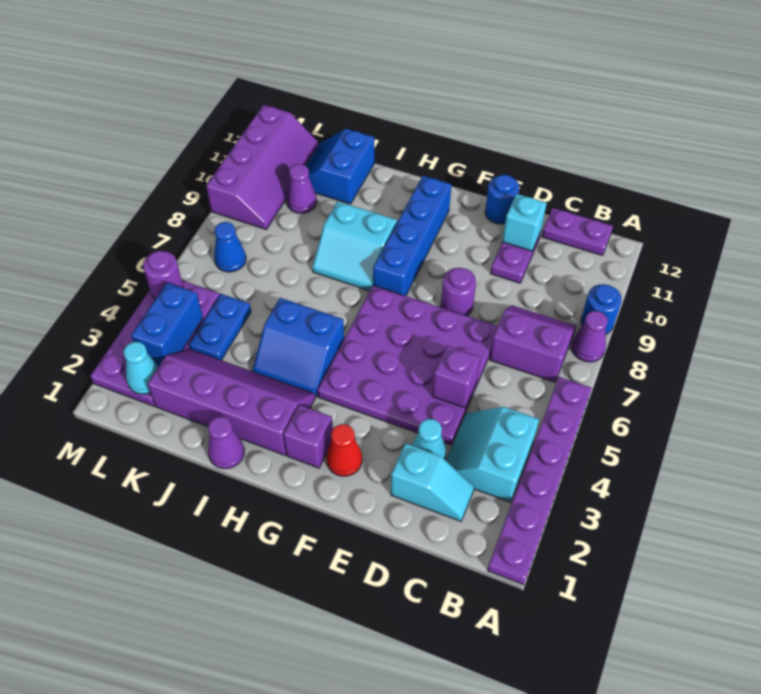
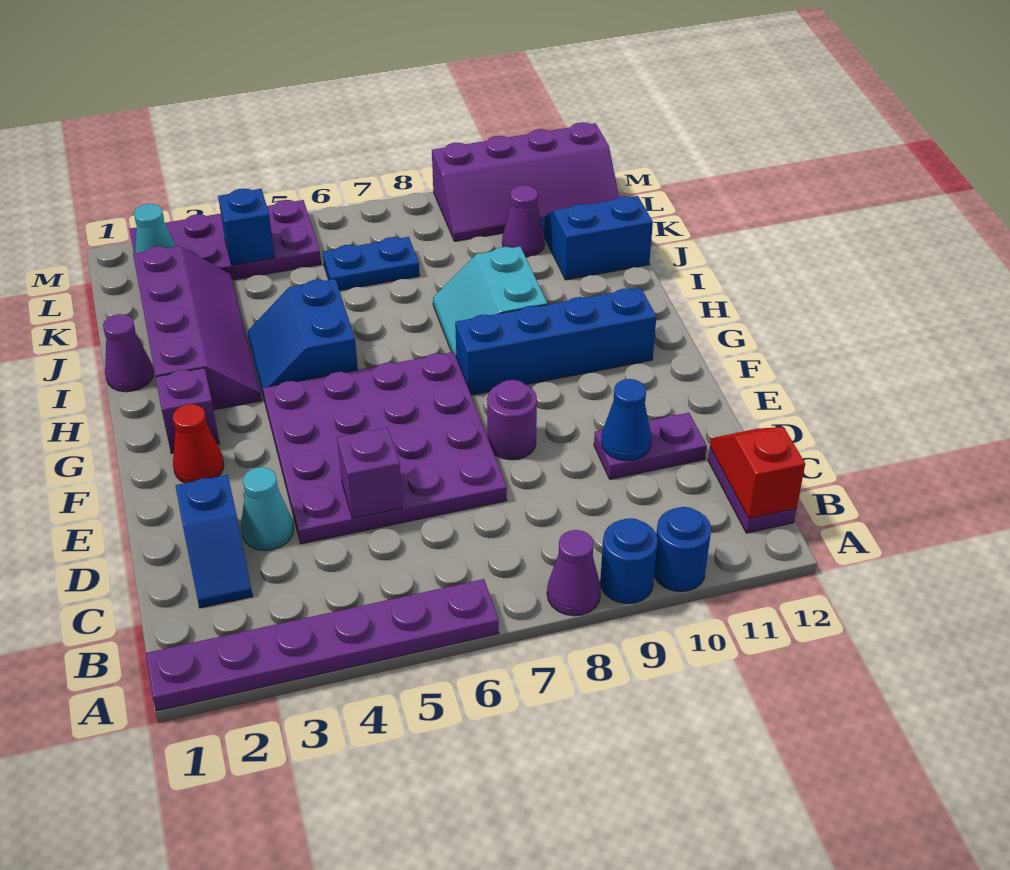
cyan slope B3:C4 level 1 top B -> none
purple slope B7:C8 level 1 top 7 -> none
none -> red slope B12:C12 level 2 top B
cyan slope C2:D2 level 1 top D -> blue slope C2:D2 level 1 top D
cyan brick D11 level 2 -> none
blue round brick E12 level 1 -> blue round brick A10 level 1
blue plate K4:K5 level 1 -> blue plate K6:K7 level 1
blue brick L3:L4 level 2 -> blue brick L4 level 2
blue cone L7 level 1 -> blue cone D10 level 2
purple round brick M5 level 2 -> none

